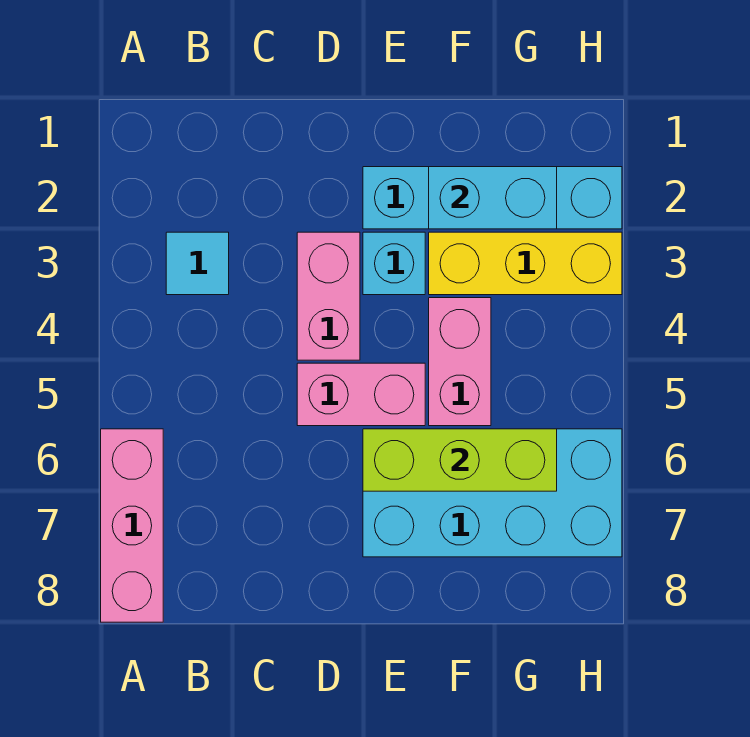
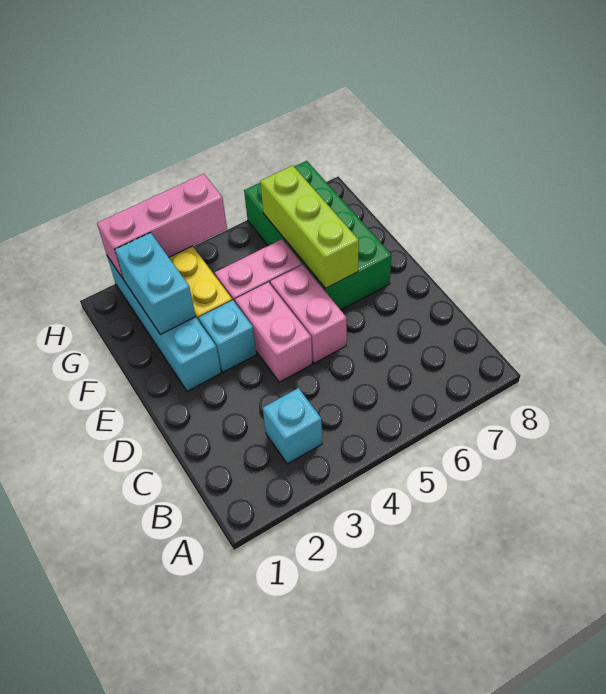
pink brick A6:A8 level 1 -> pink brick H2:H4 level 2
cyan tile B3 level 1 -> cyan brick B3 level 1
pink brick D3:D4 level 1 -> pink brick D4:E4 level 1
cyan brick E6:H7 level 1 -> green brick E6:H7 level 1

